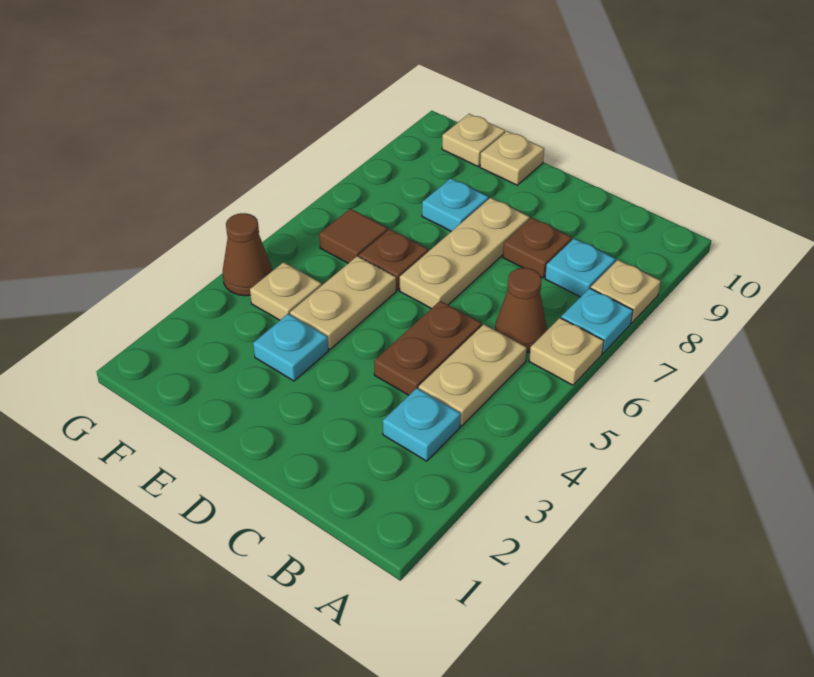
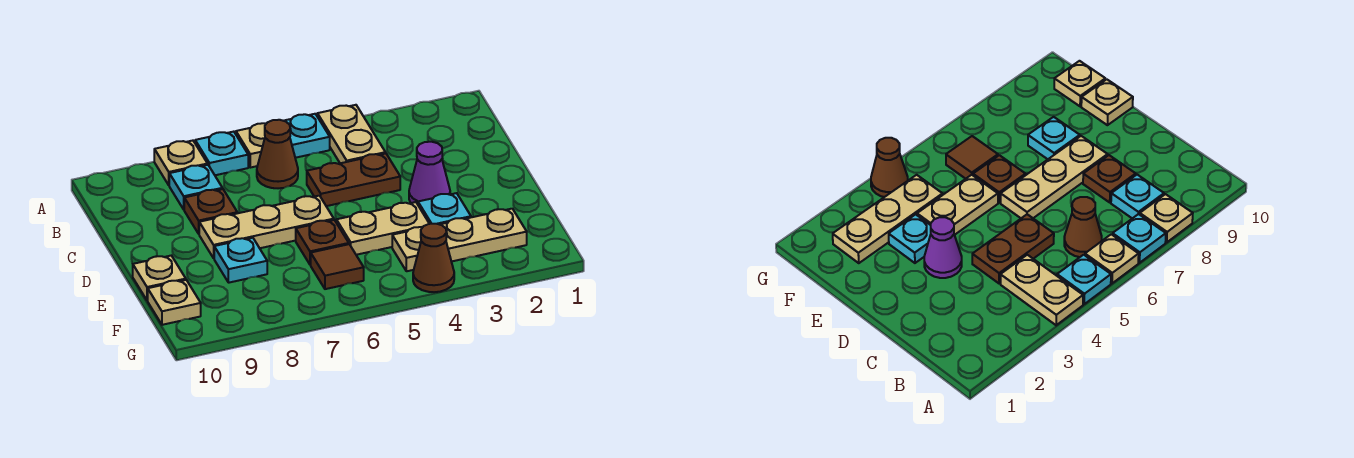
cyan plate B3 level 1 -> cyan plate A5 level 1
tan plate B4:B5 level 1 -> tan plate A4:B4 level 1
none -> purple cone D3 level 1
tan plate F4 level 1 -> tan plate F2:F4 level 1

